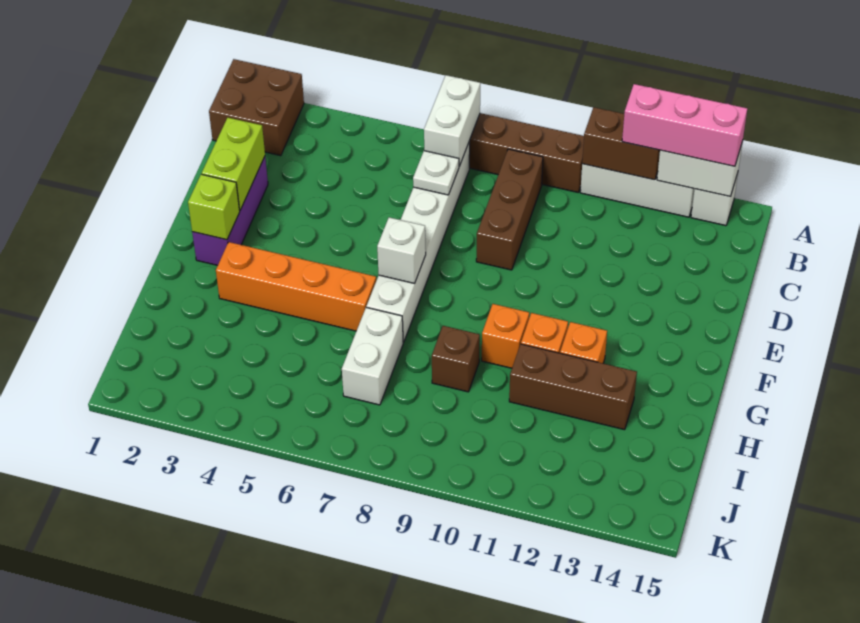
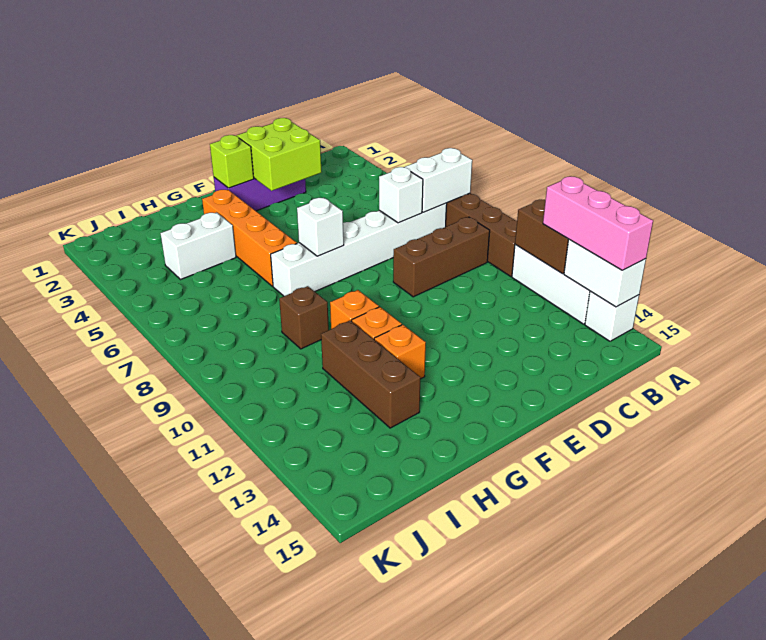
brown brick A1:B2 level 1 -> none
white plate C7 level 2 -> white brick C7 level 2
lime brick D2:E2 level 2 -> lime brick D2:E3 level 2
white brick H7:I7 level 1 -> white brick H4:I4 level 1

